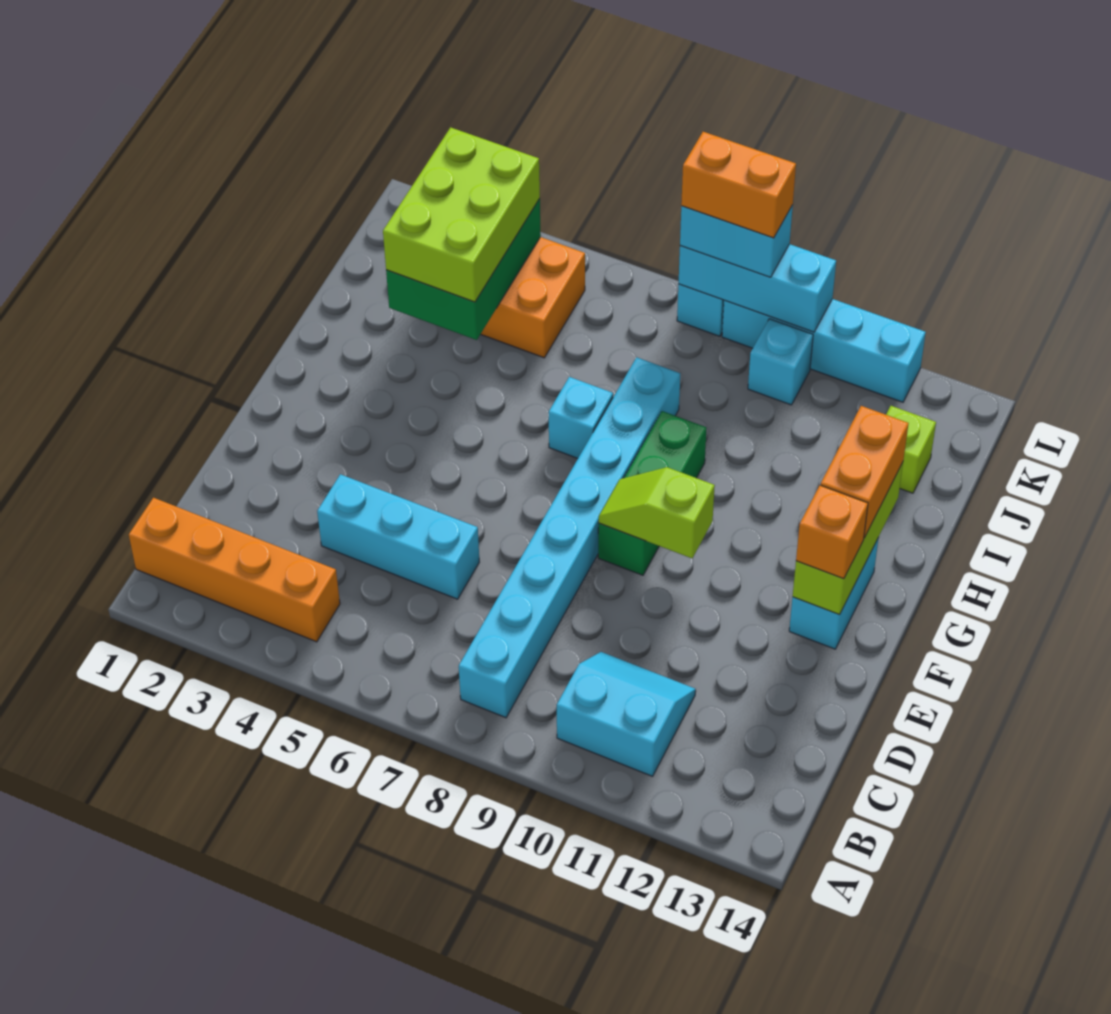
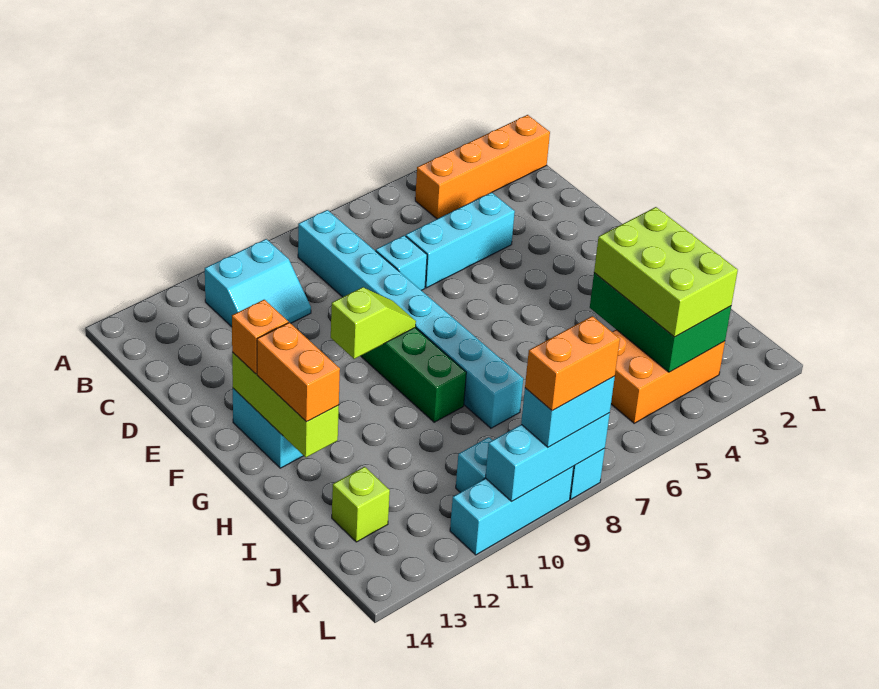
cyan brick H7 level 1 -> cyan brick D7 level 1
cyan brick L9:L12 level 1 -> cyan brick L9:L11 level 1

